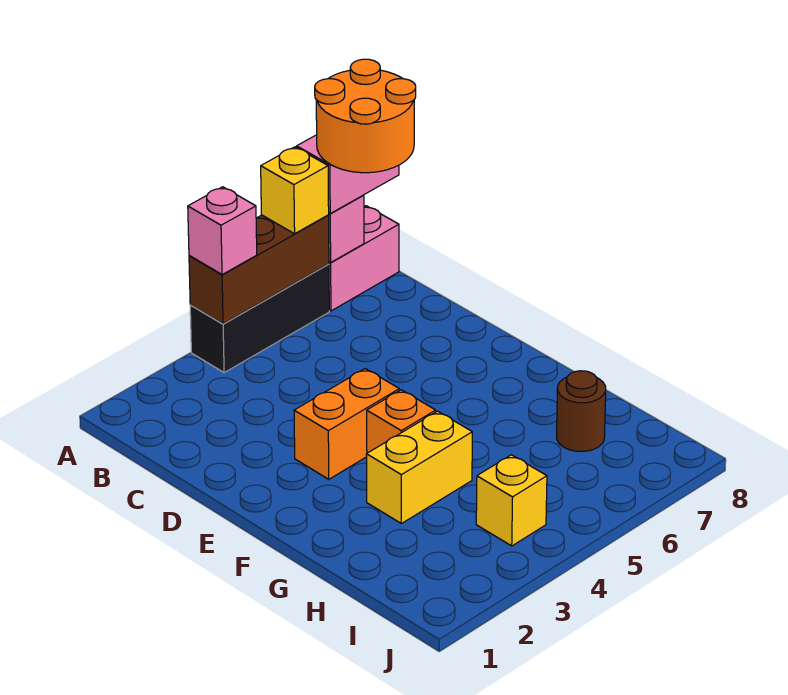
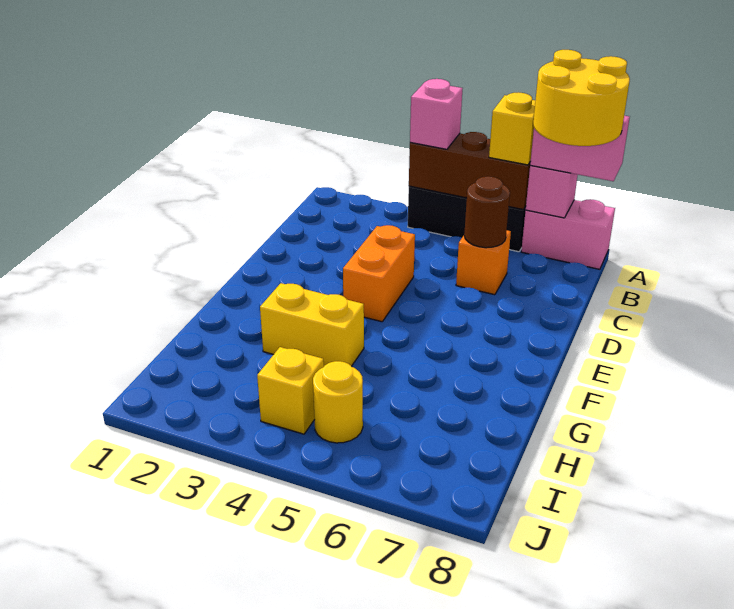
orange round brick A7:B8 level 4 -> yellow round brick A7:B8 level 4
orange brick E3:E4 level 1 -> orange brick D4:E4 level 1
orange brick F4 level 1 -> orange brick C6 level 1
brown round brick H7 level 1 -> brown round brick C6 level 2
none -> yellow round brick I5 level 1

